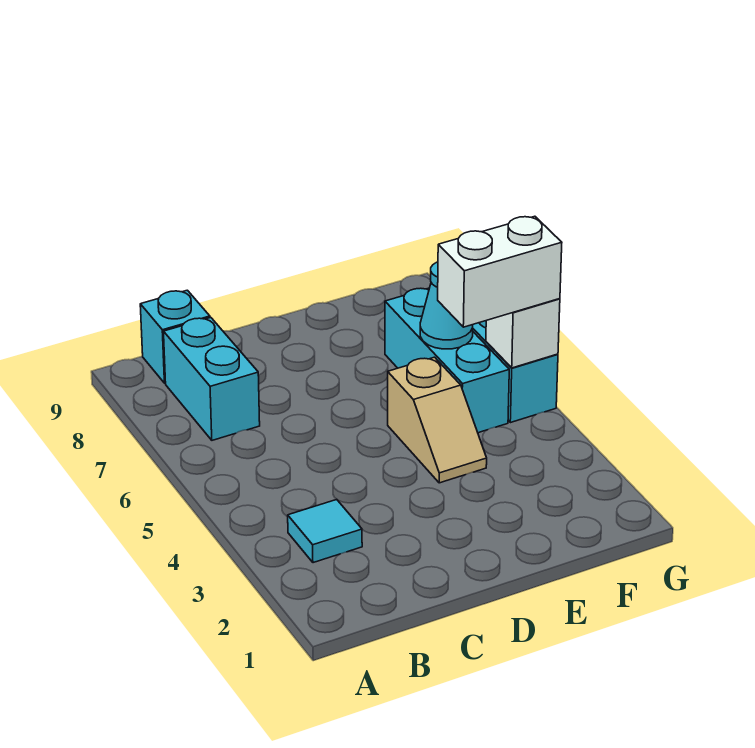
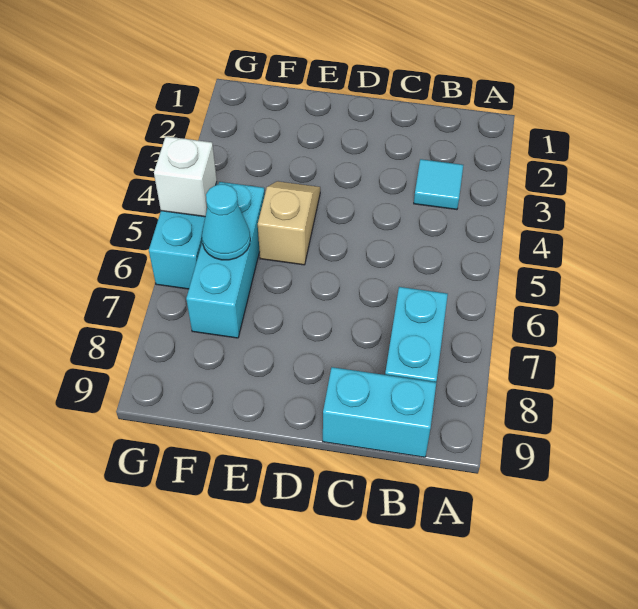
cyan brick B9 level 1 -> cyan brick B9:C9 level 1
white brick F5:G5 level 3 -> none

